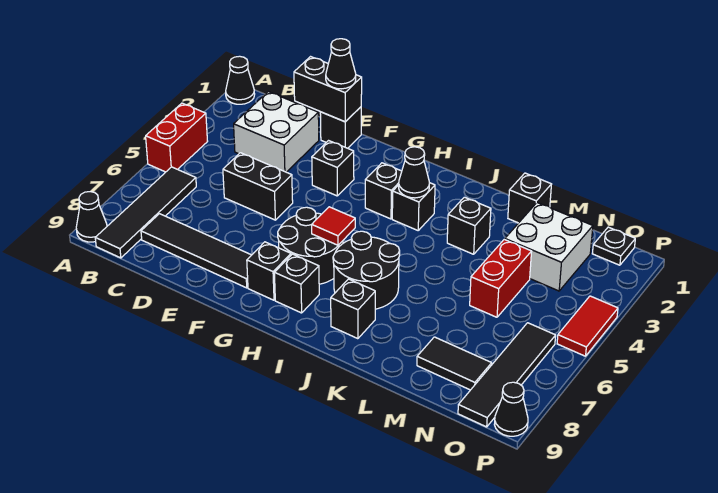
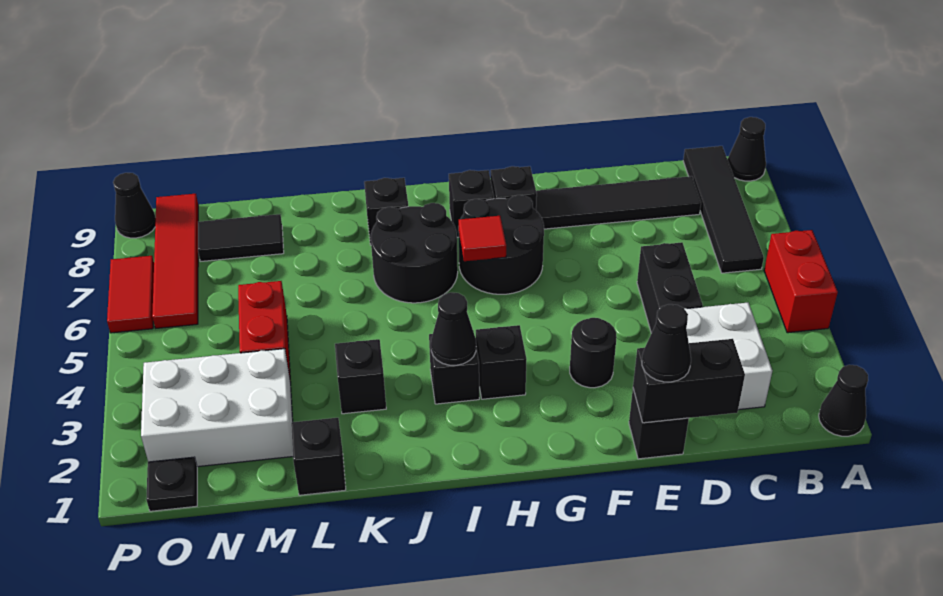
black brick D5:E5 level 1 -> black brick D4:D5 level 1
black brick F3 level 1 -> black round brick F3 level 1
white brick M2:N3 level 1 -> white brick M2:O3 level 1
black tile O6:O9 level 1 -> red tile O6:O9 level 1
red tile P4:P5 level 1 -> red tile P6:P7 level 1

